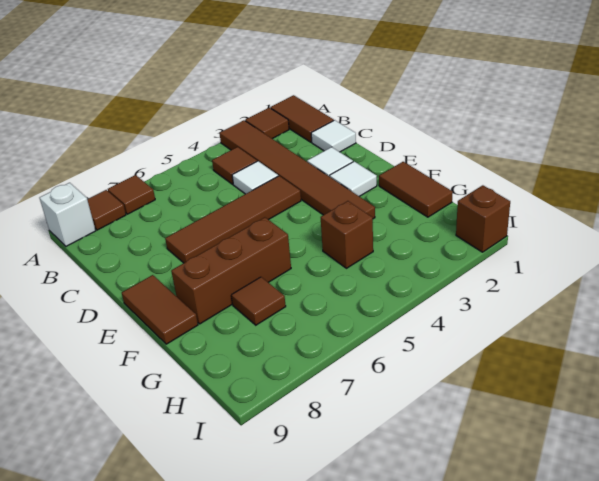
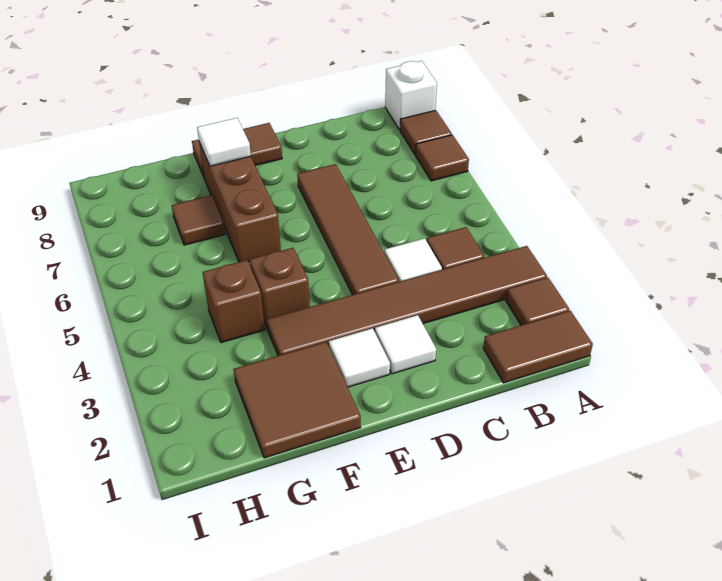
white tile C1 level 1 -> white tile F8 level 2
brown tile F1:G1 level 1 -> brown tile F1:G2 level 1
brown brick I1 level 1 -> brown brick F4 level 1

